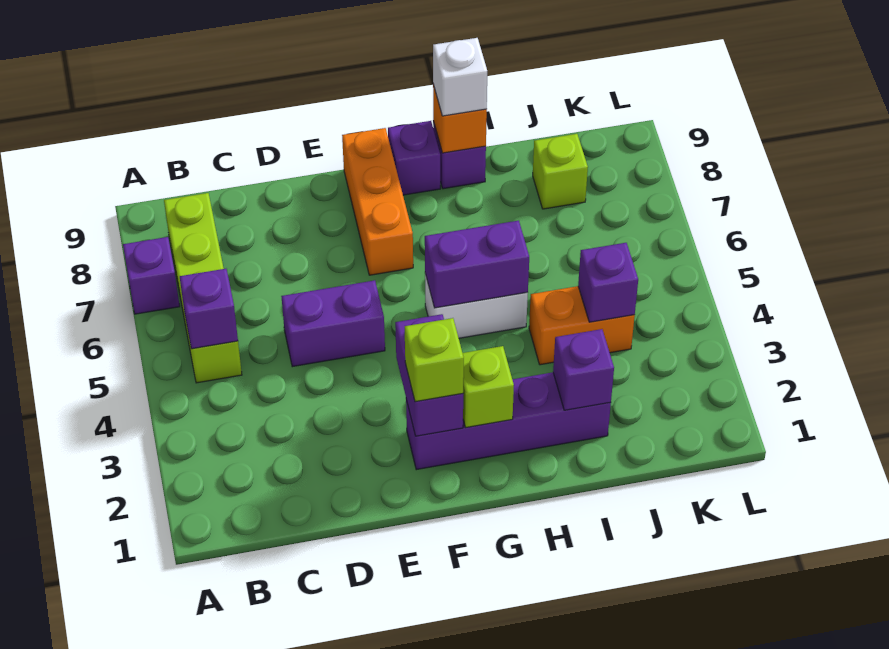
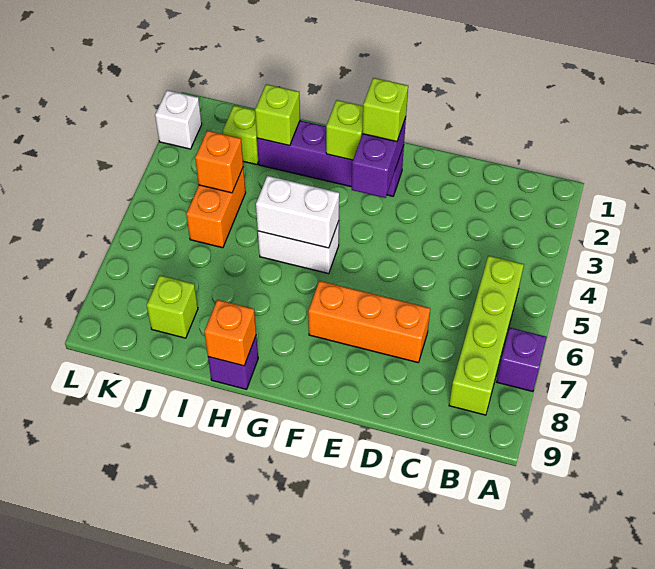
purple brick B5 level 2 -> none
purple brick D5:E5 level 1 -> none
orange brick F7:F9 level 1 -> orange brick D7:F7 level 1
purple brick G5:H5 level 2 -> white brick G5:H5 level 2
purple brick G9 level 1 -> none
white brick H9 level 3 -> white brick L2 level 1
purple brick I2 level 2 -> lime brick I2 level 2
orange brick I4:J4 level 1 -> orange brick J4:J5 level 1
none -> lime brick J2 level 1
purple brick J4 level 2 -> orange brick J4 level 2

